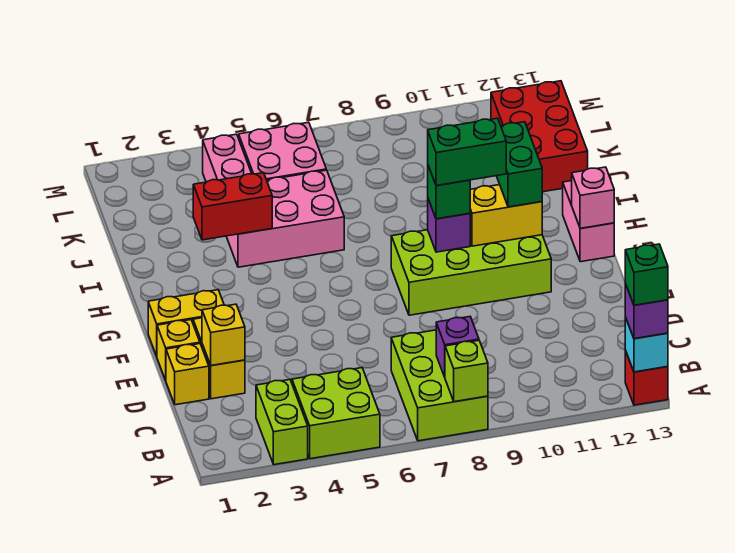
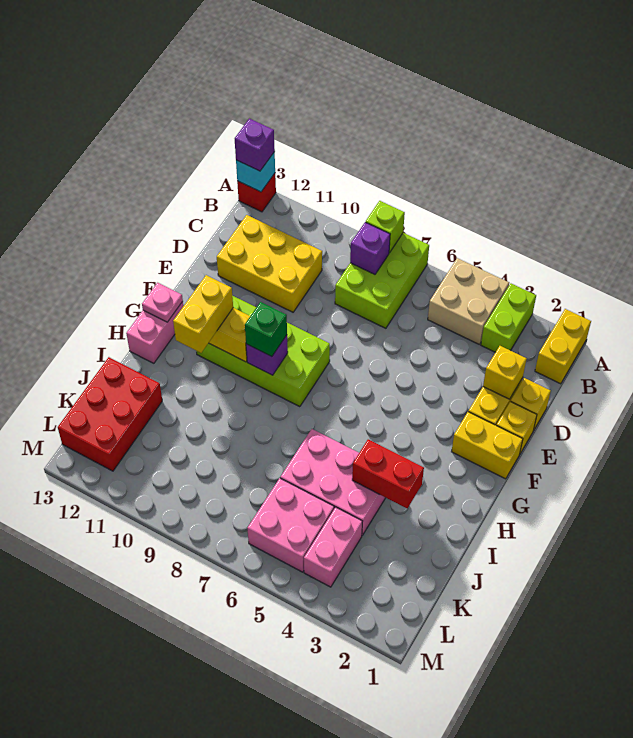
none -> yellow brick A1:B1 level 1
lime brick A4:B5 level 1 -> tan brick A4:B5 level 1
green brick A13 level 4 -> none
none -> yellow brick C10:D12 level 1
green brick G9:G10 level 4 -> none
green brick G11:H11 level 3 -> yellow brick G11:H11 level 3
pink brick G13 level 2 -> pink plate G13 level 2

